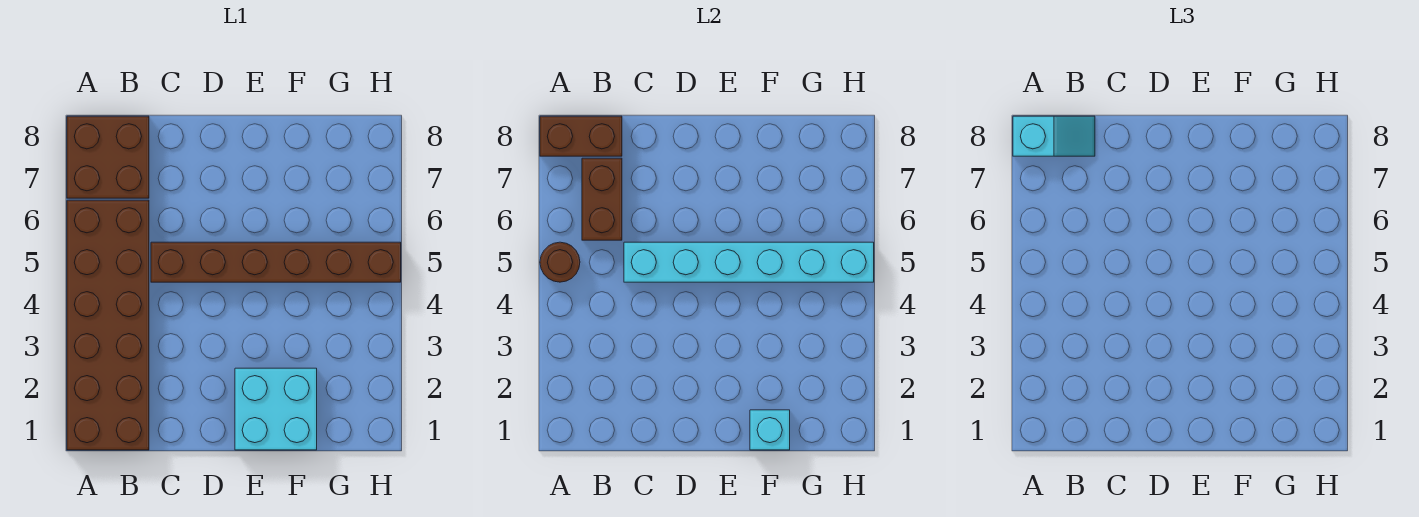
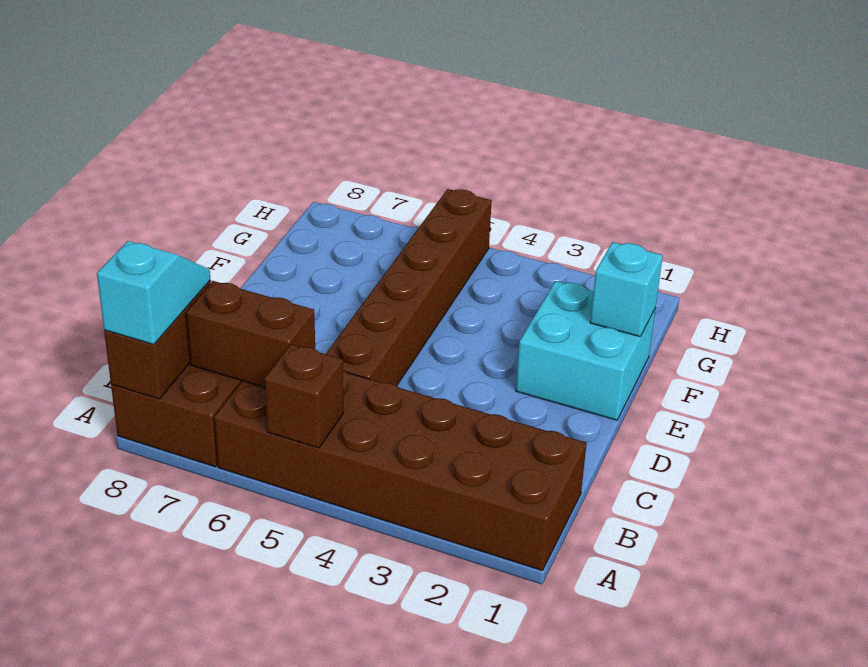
brown round brick A5 level 2 -> brown brick A5 level 2
cyan brick C5:H5 level 2 -> none

